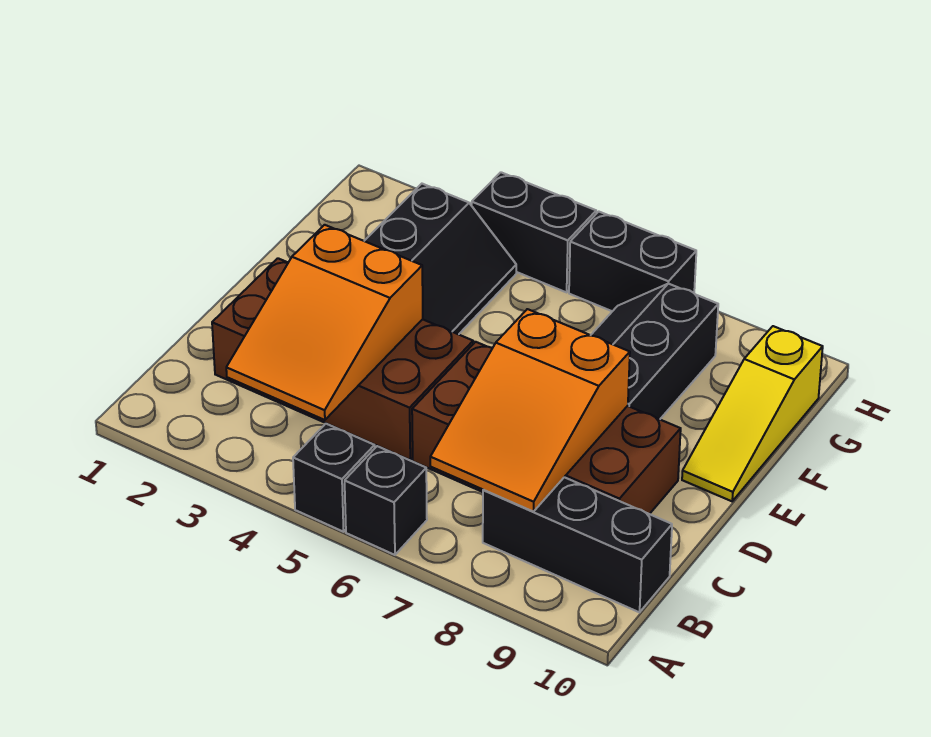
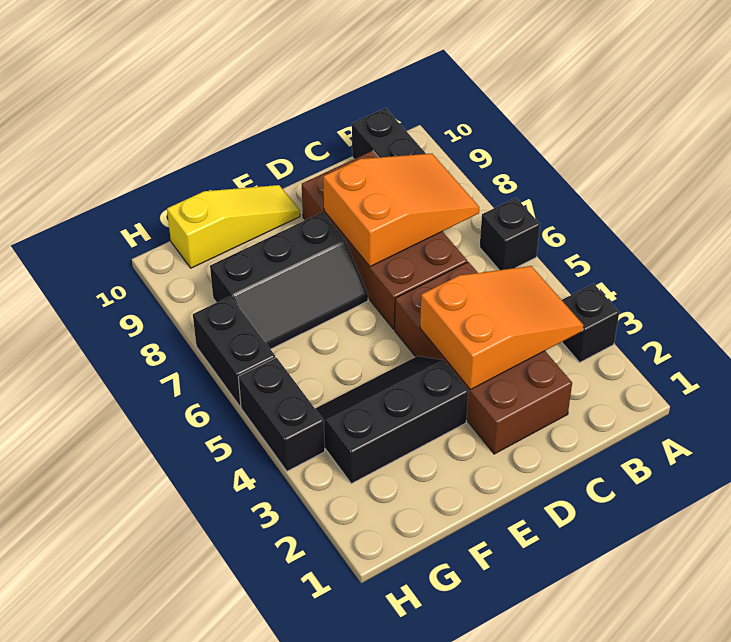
black brick A5 level 1 -> black brick A3 level 1

